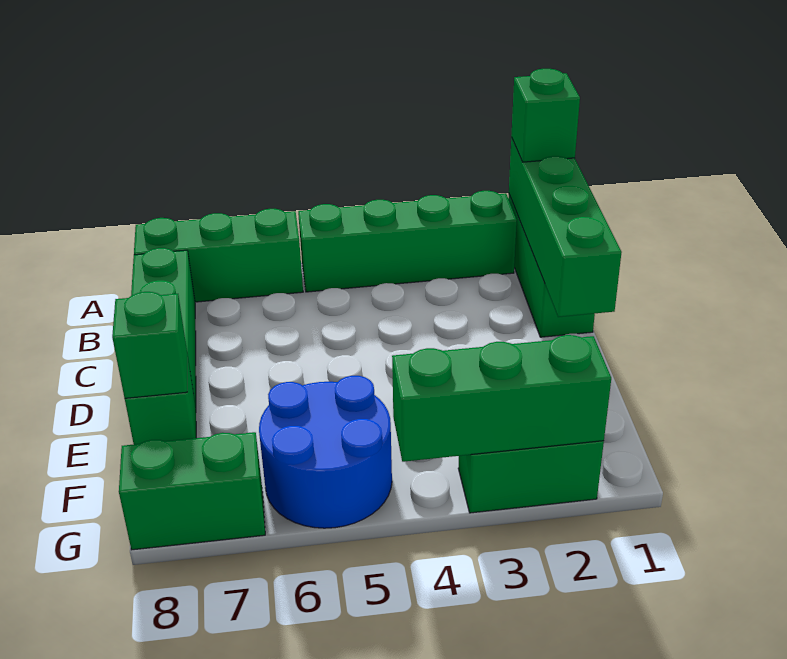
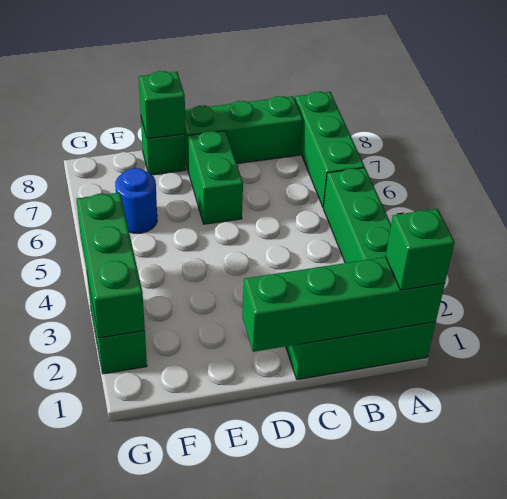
blue round brick F5:G6 level 1 -> blue round brick F6 level 1
green brick G7:G8 level 1 -> green brick D6:D7 level 1

